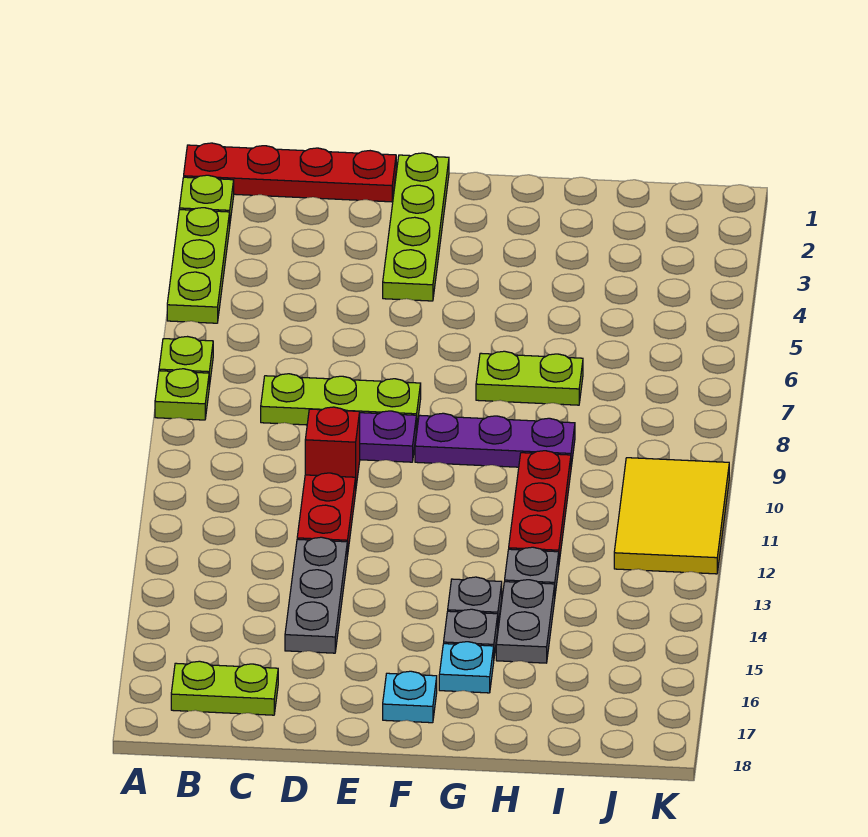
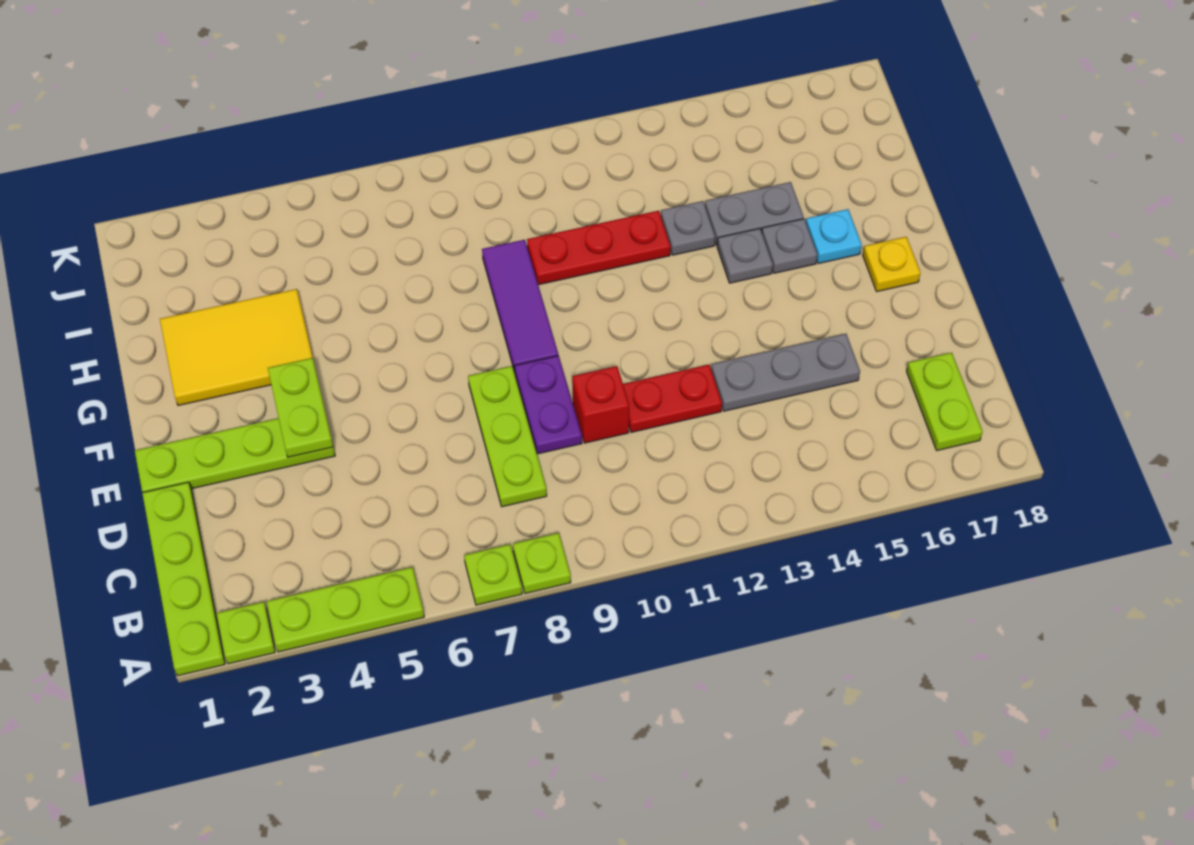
red plate A1:D1 level 1 -> lime plate A1:D1 level 1
purple plate F9:H9 level 1 -> purple tile F9:H9 level 1
cyan plate F17 level 1 -> yellow plate F17 level 1
lime plate G7:H7 level 1 -> lime plate E4:F4 level 2
yellow tile J10:K12 level 1 -> yellow tile G2:H4 level 1

